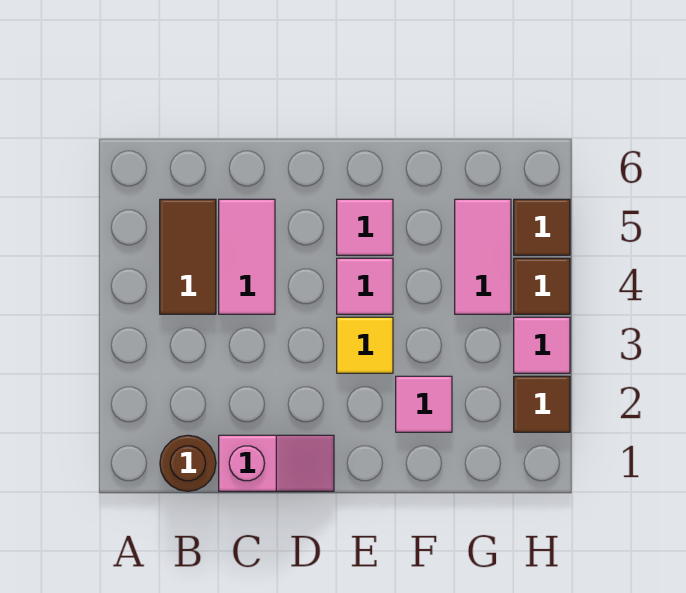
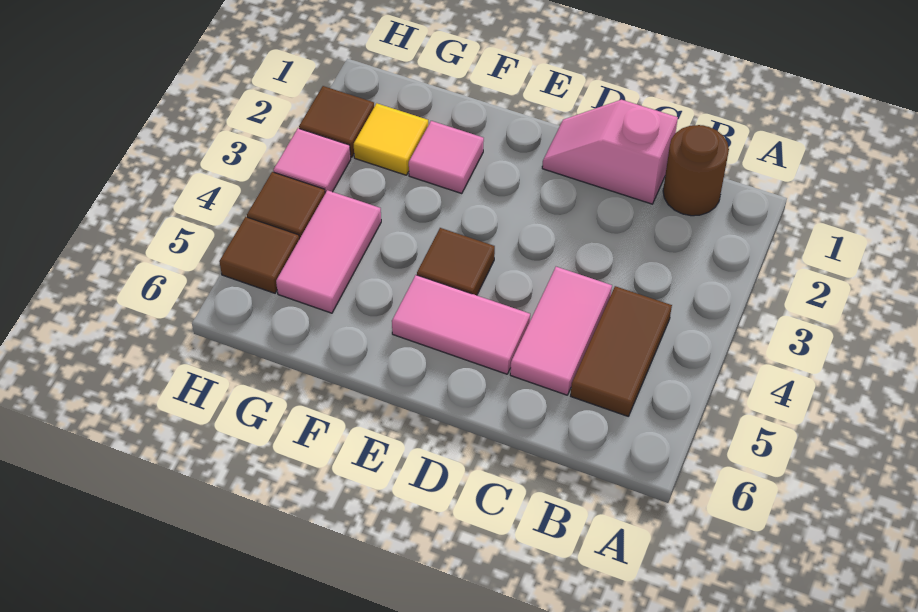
yellow tile E3 level 1 -> yellow tile G2 level 1
pink tile E4 level 1 -> brown tile E4 level 1
pink tile E5 level 1 -> pink tile D5:E5 level 1

